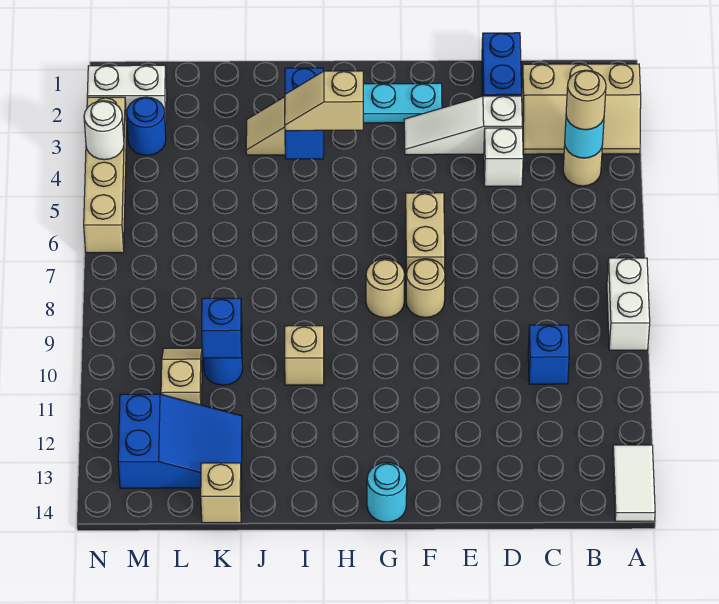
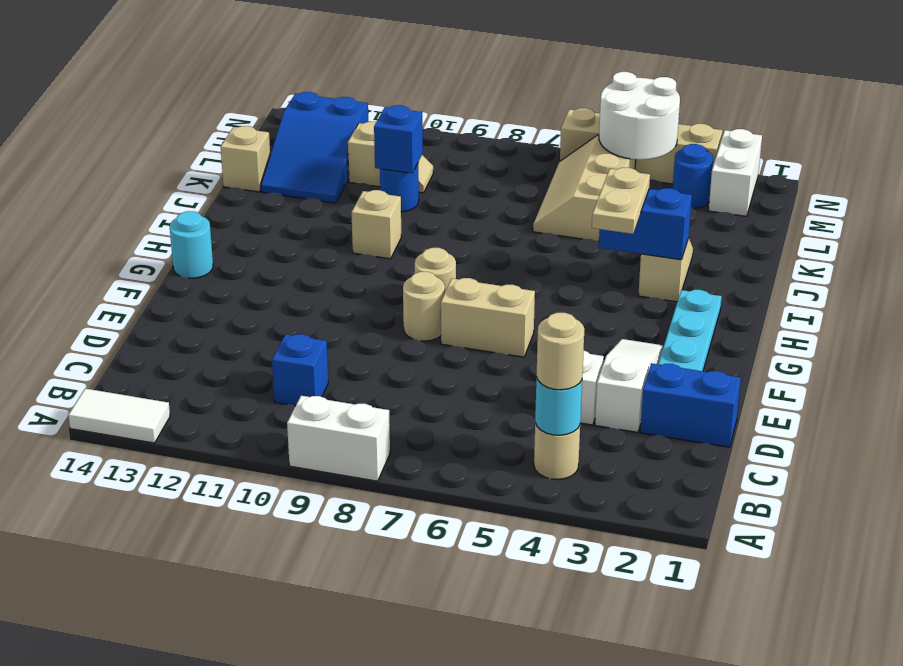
tan slope A2:C3 level 1 top 2 -> tan slope K5:M6 level 1 top 5
tan slope H4:I4 level 3 top H -> tan plate H4:I4 level 3
white round brick N4 level 2 -> white round brick M4:N5 level 2

